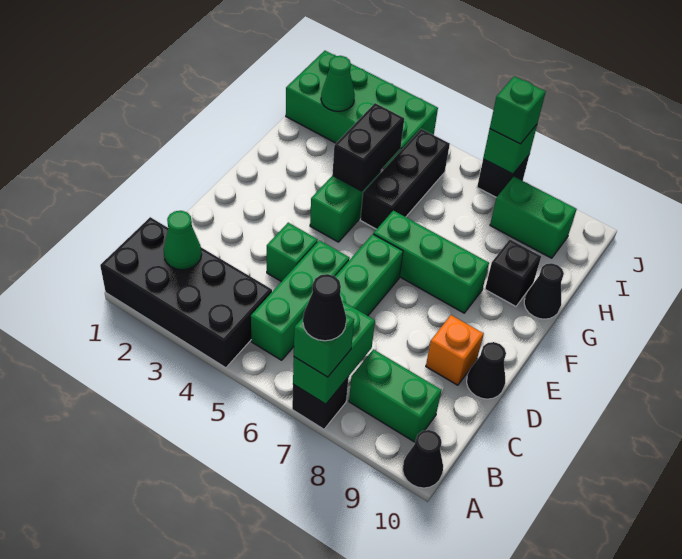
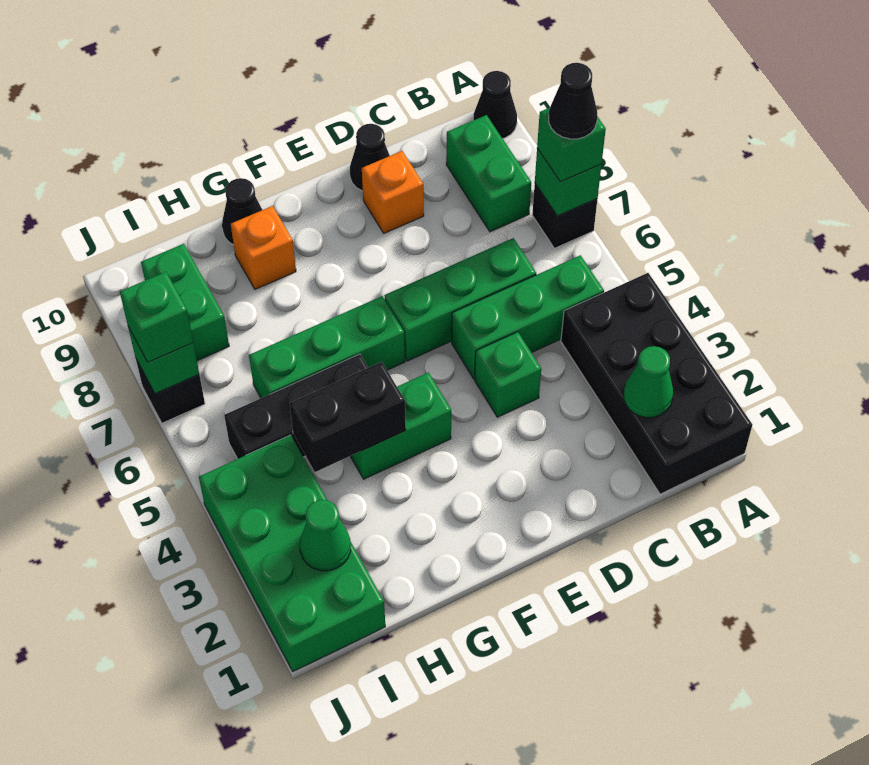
green brick A7:B7 level 2 -> green brick A7 level 2
green brick F6:F8 level 1 -> green brick F6:H6 level 1
black brick G9 level 1 -> orange brick G9 level 1

